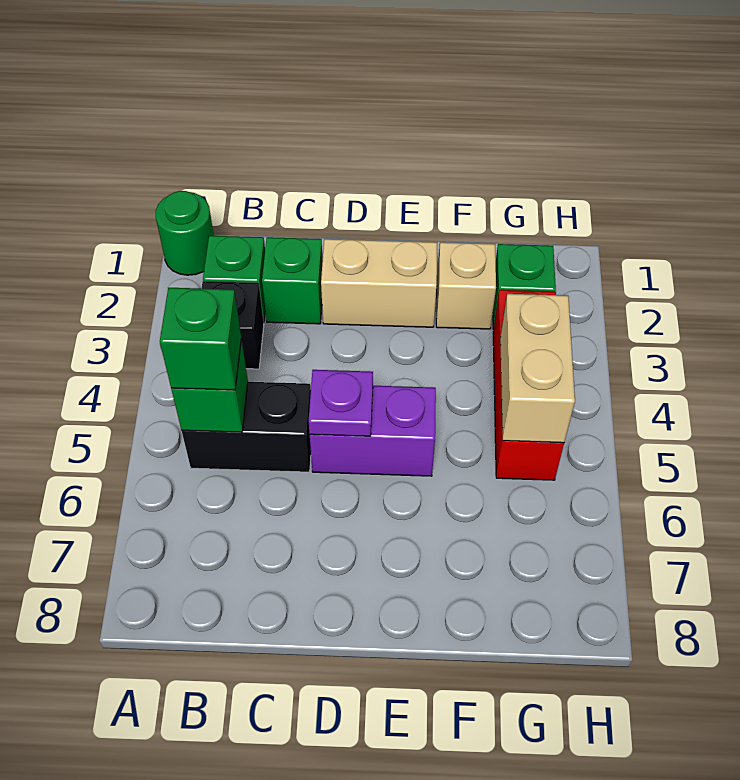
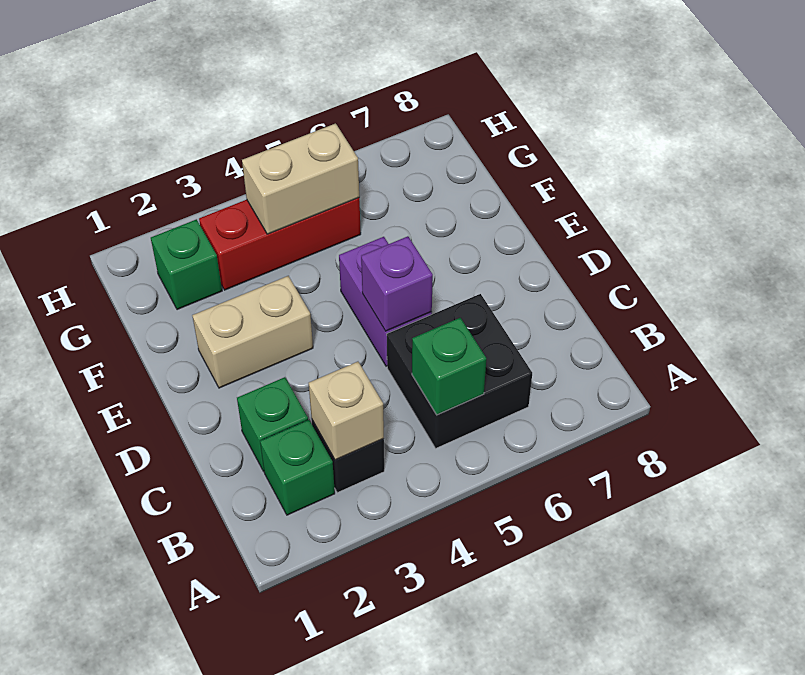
green round brick A1 level 1 -> none
black brick B5:C5 level 1 -> black brick B5:C6 level 1
green brick B5 level 3 -> none
tan brick D2:E2 level 1 -> tan brick E2:E3 level 1
purple plate D5 level 2 -> purple brick D5 level 2
tan brick F2 level 1 -> tan brick B3 level 2

